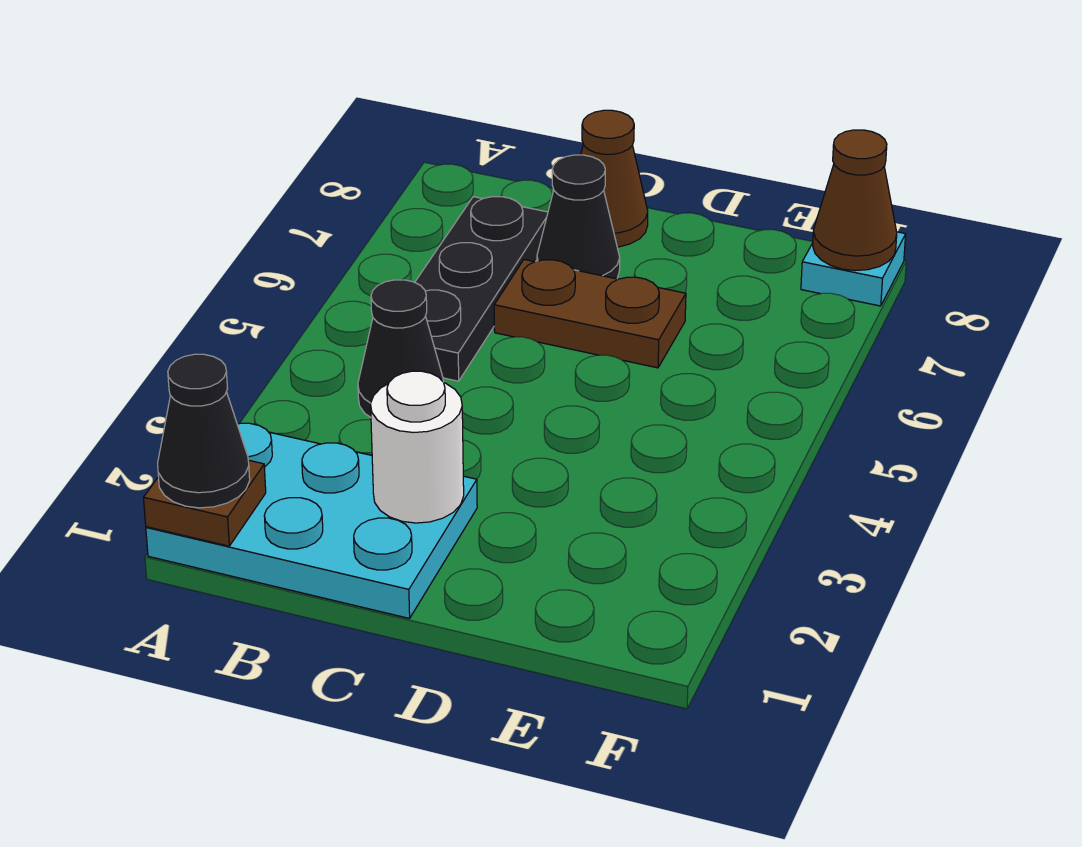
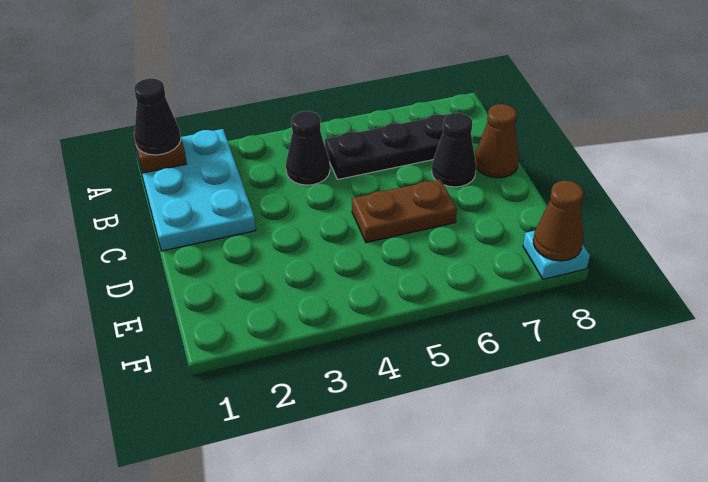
white round brick C2 level 2 -> none
brown plate C6:D6 level 1 -> brown plate D5:D6 level 1

